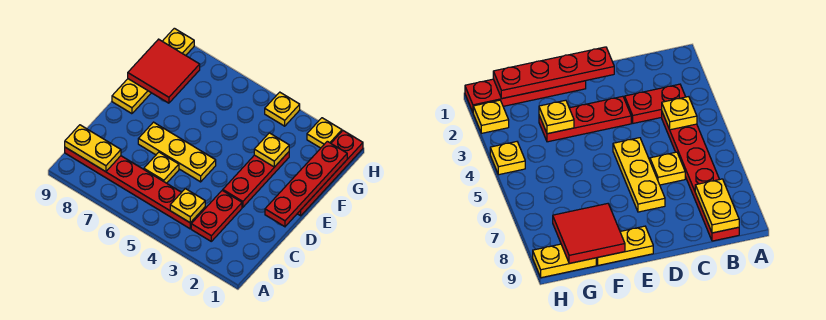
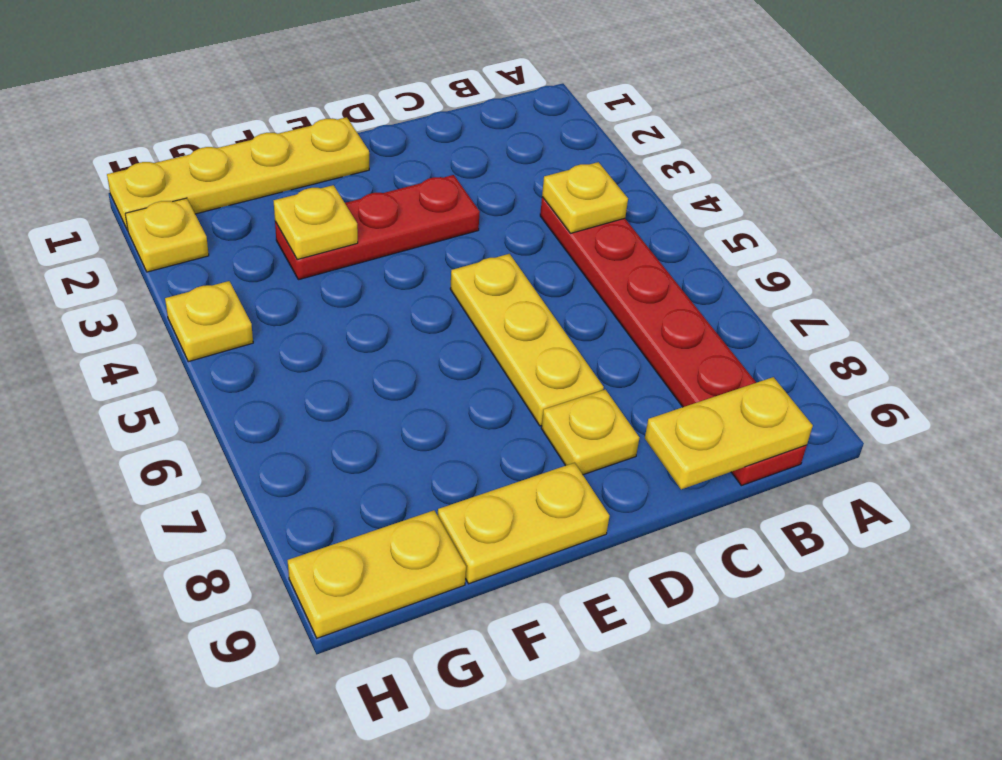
red plate B3:C3 level 1 -> none
yellow plate B8:B9 level 2 -> yellow plate B9:C9 level 2
yellow plate C6 level 1 -> yellow plate D8 level 1
red plate D1:G1 level 2 -> none
red plate E1:H1 level 1 -> yellow plate E1:H1 level 1
red tile F8:G9 level 2 -> none

